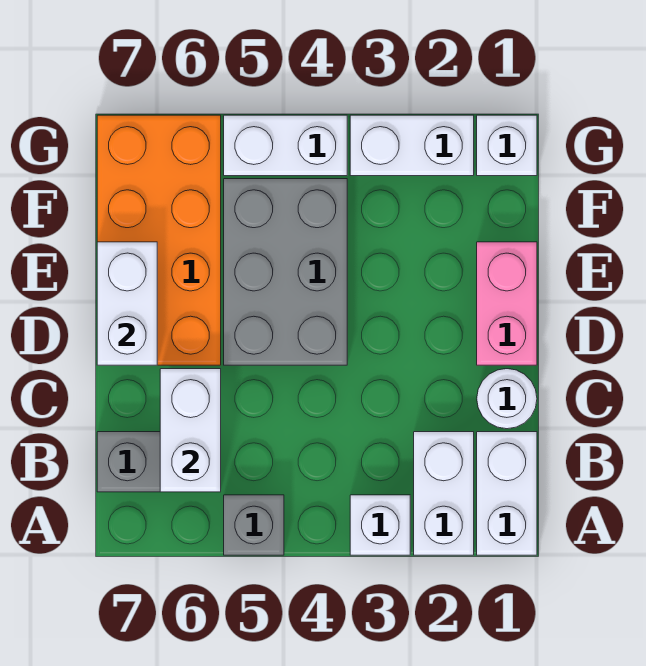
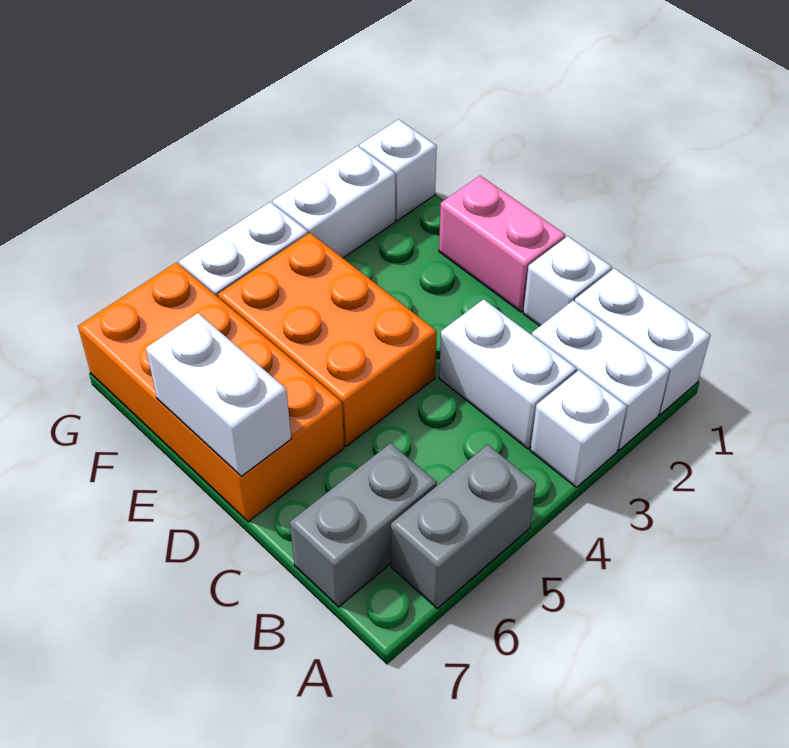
grey brick A5 level 1 -> grey brick A5:A6 level 1
white brick B6:C6 level 2 -> white brick B3:C3 level 1
white round brick C1 level 1 -> white brick C1 level 1
grey brick D4:F5 level 1 -> orange brick D4:F5 level 1

